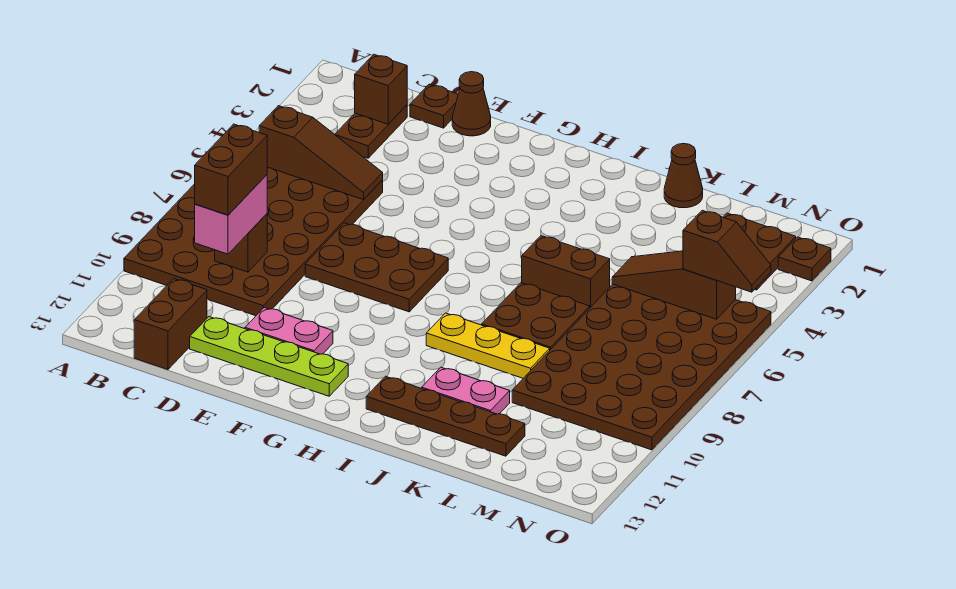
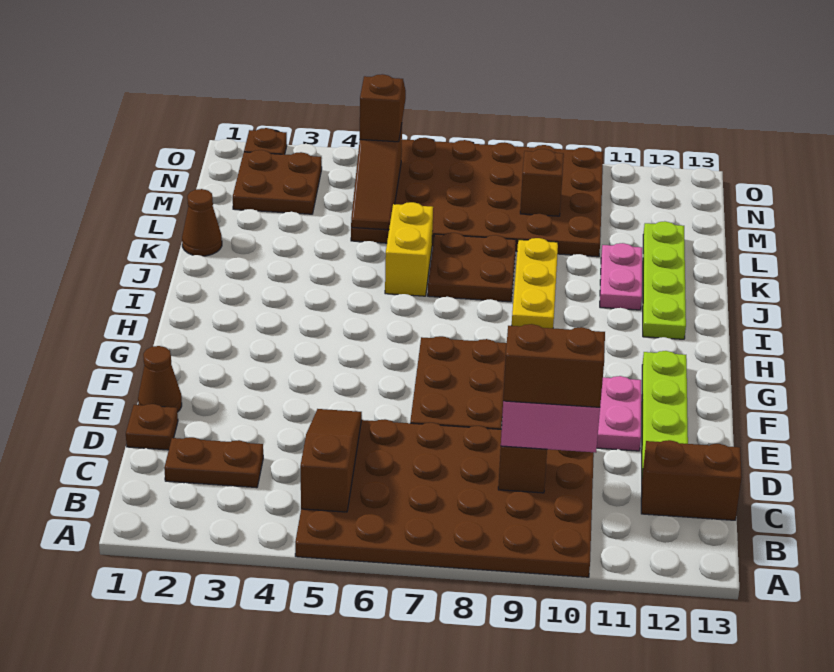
brown brick C2 level 2 -> brown brick M9 level 2
brown plate I12:L12 level 1 -> lime plate I12:L12 level 1
brown brick J6:K6 level 1 -> yellow brick J6:K6 level 1

